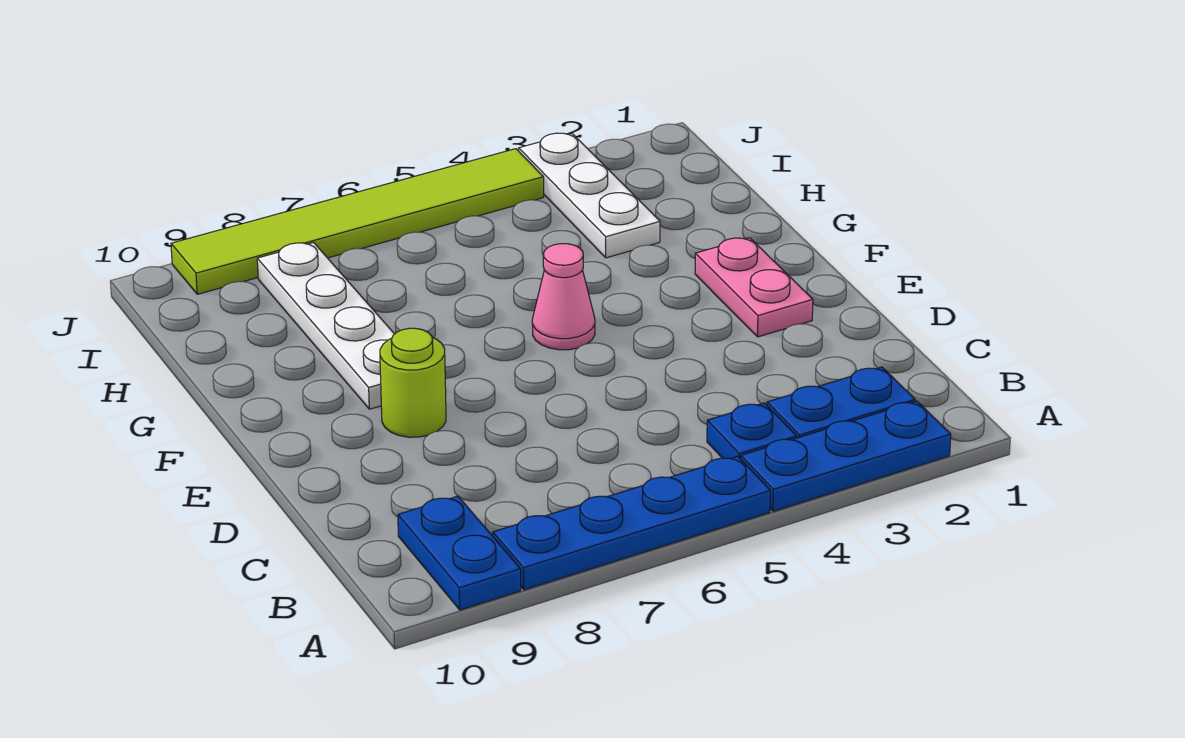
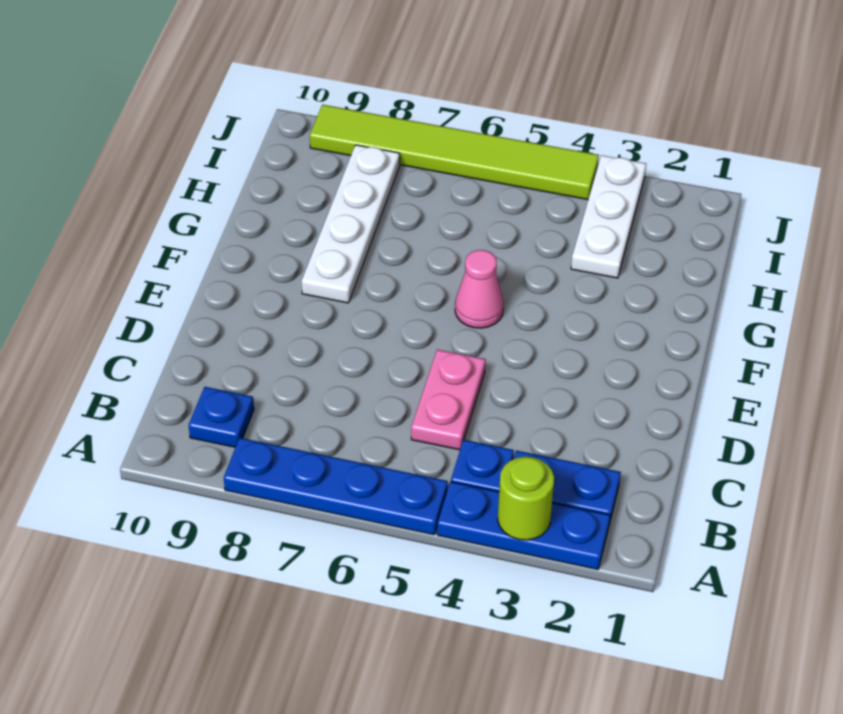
blue plate A9:B9 level 1 -> blue plate B9 level 1
pink plate E2:F2 level 1 -> pink plate C5:D5 level 1
lime round brick E8 level 1 -> lime round brick A3 level 2

